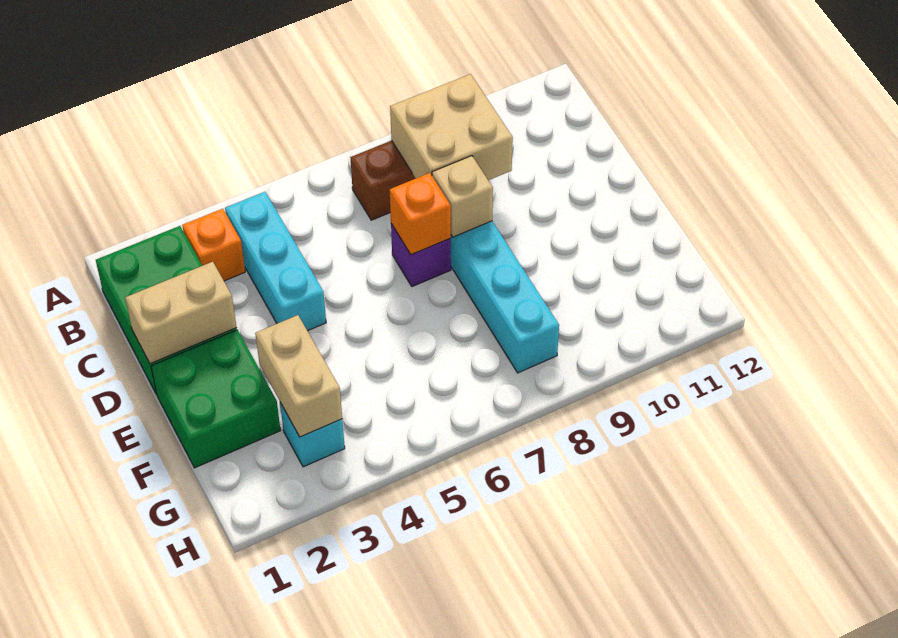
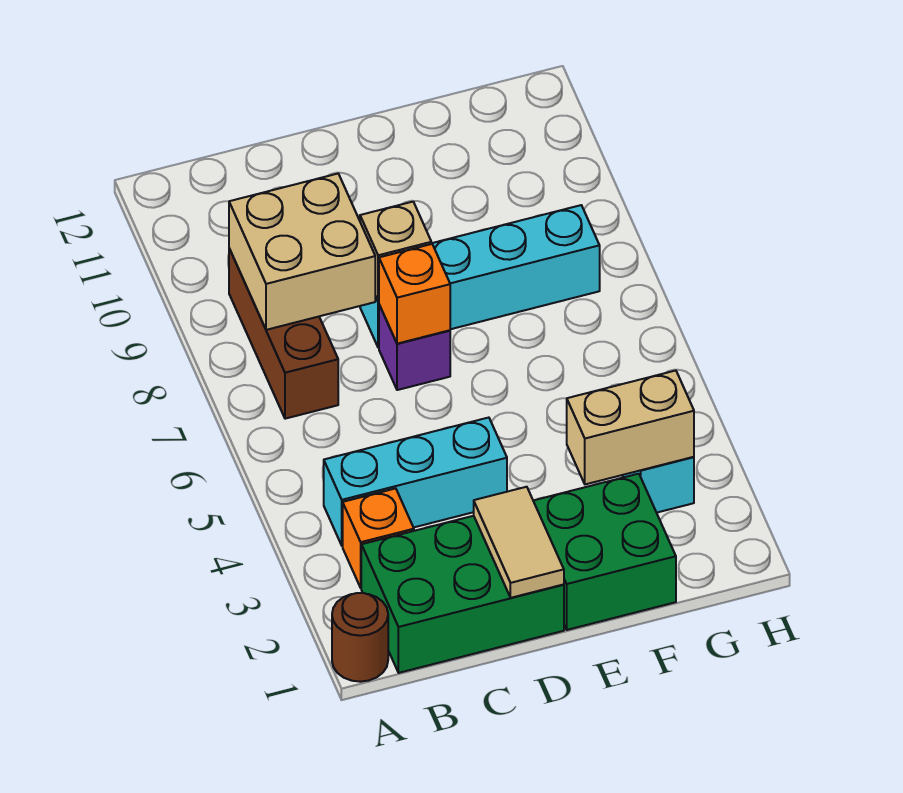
none -> brown round brick A1 level 1
tan brick D1:D2 level 2 -> tan tile D1:D2 level 2

